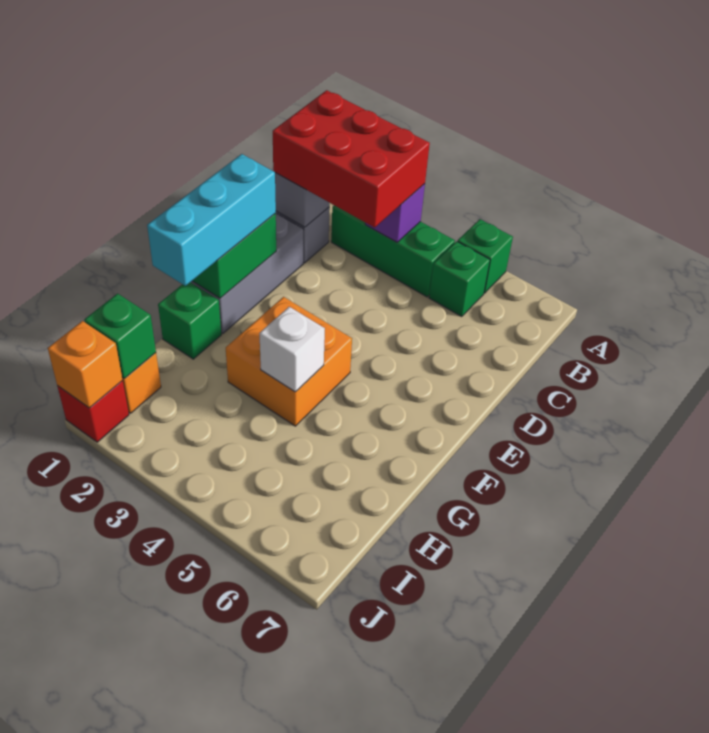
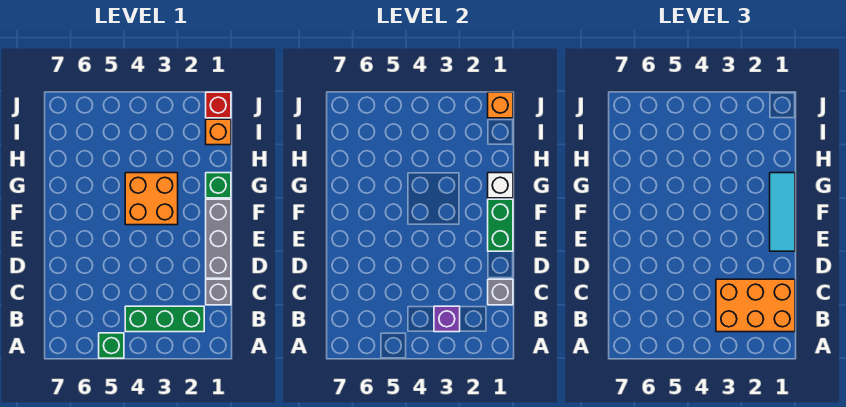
red brick B1:C3 level 3 -> orange brick B1:C3 level 3
green brick B5 level 1 -> none
cyan brick E1:G1 level 3 -> cyan tile E1:G1 level 3
white brick G4 level 2 -> white brick G1 level 2
green brick I1 level 2 -> none

